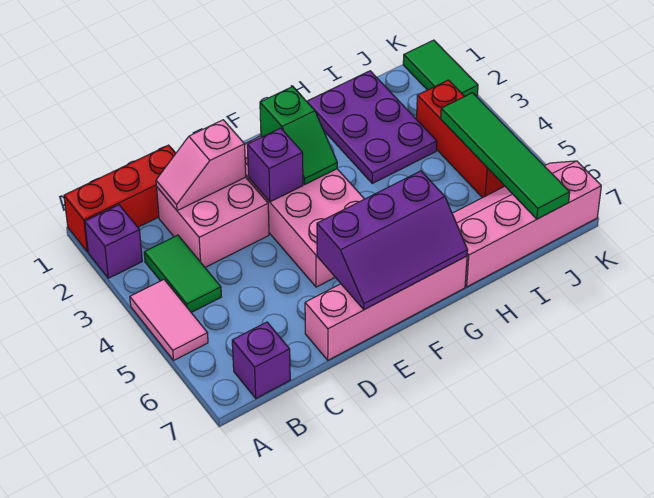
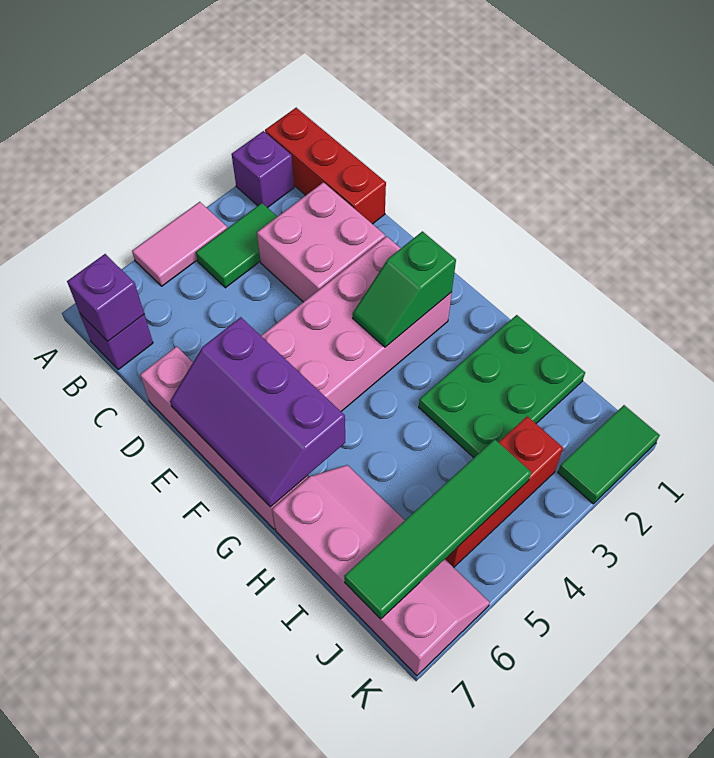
pink slope C2:D2 level 2 top D -> none
purple brick E3 level 2 -> purple brick B7 level 2
purple plate H1:I3 level 1 -> green plate H1:I3 level 1

